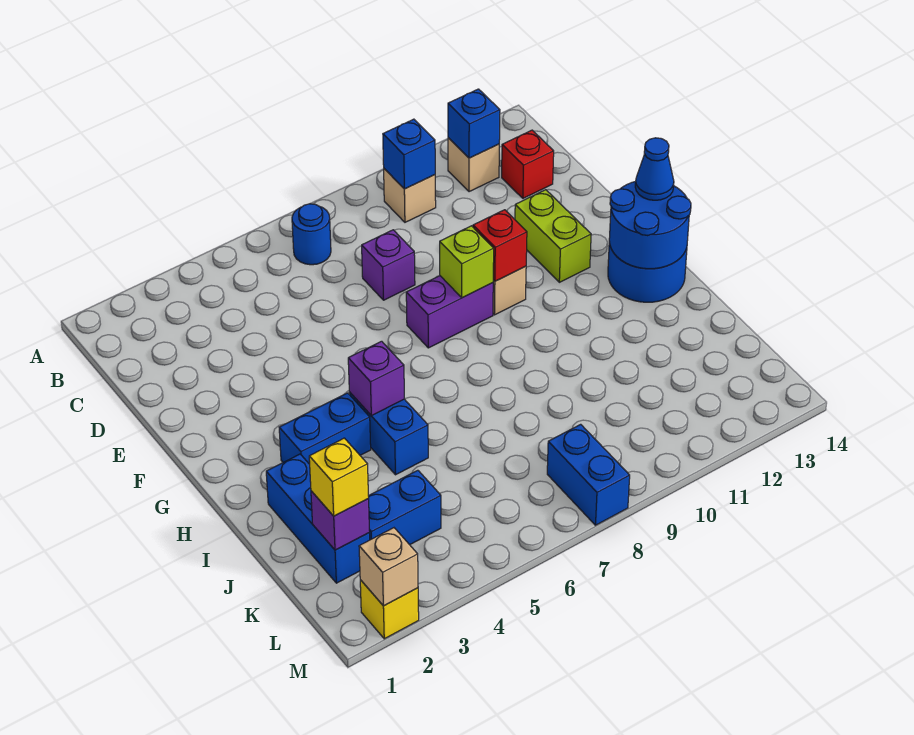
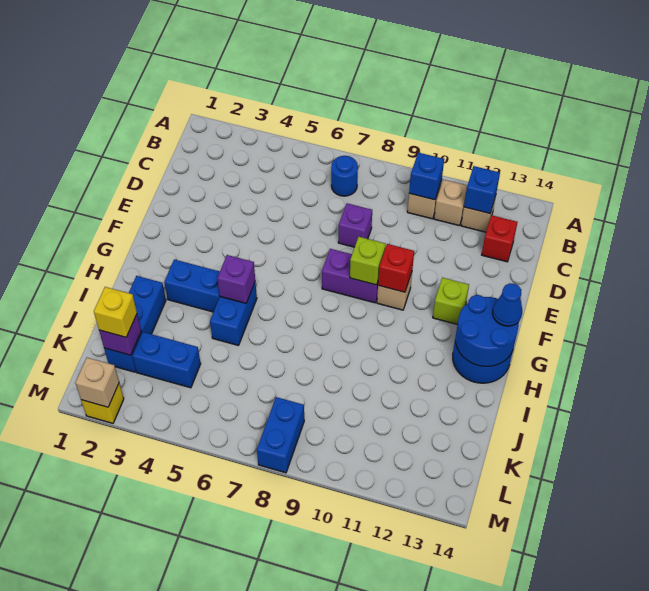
none -> tan brick B11 level 1
lime brick E12:F12 level 1 -> lime brick F12 level 1

